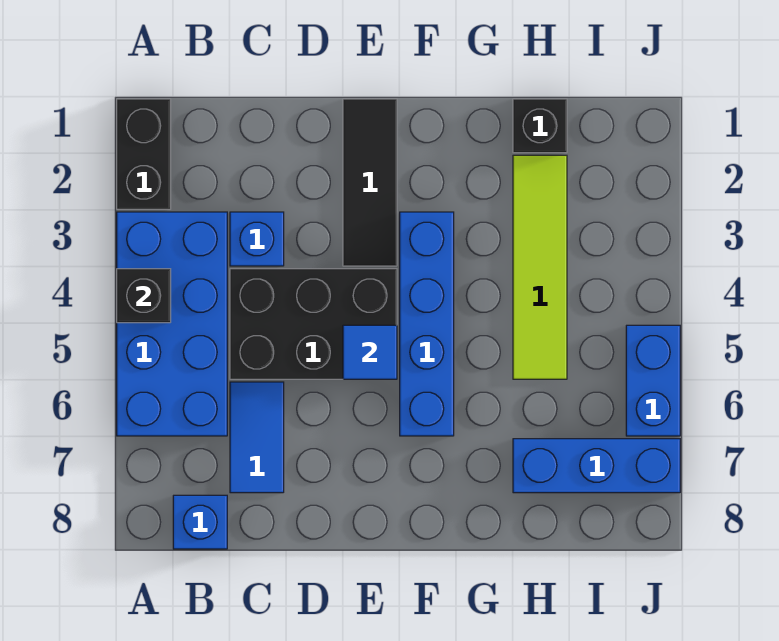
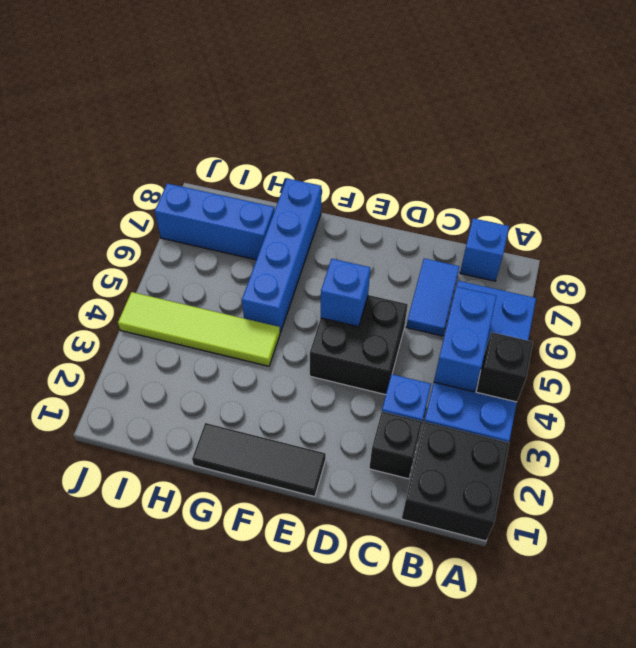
black brick A1:A2 level 1 -> black brick A1:B2 level 1
black brick C4:E5 level 1 -> black brick D4:E5 level 1
black tile E1:E3 level 1 -> black tile E1:G1 level 1
blue tile E5 level 2 -> blue brick E5 level 2
blue brick F3:F6 level 1 -> blue brick G5:G8 level 1
black brick H1 level 1 -> black brick C2 level 1
lime tile H2:H5 level 1 -> lime tile G4:J4 level 1
blue brick J5:J6 level 1 -> blue brick B4:B5 level 2

